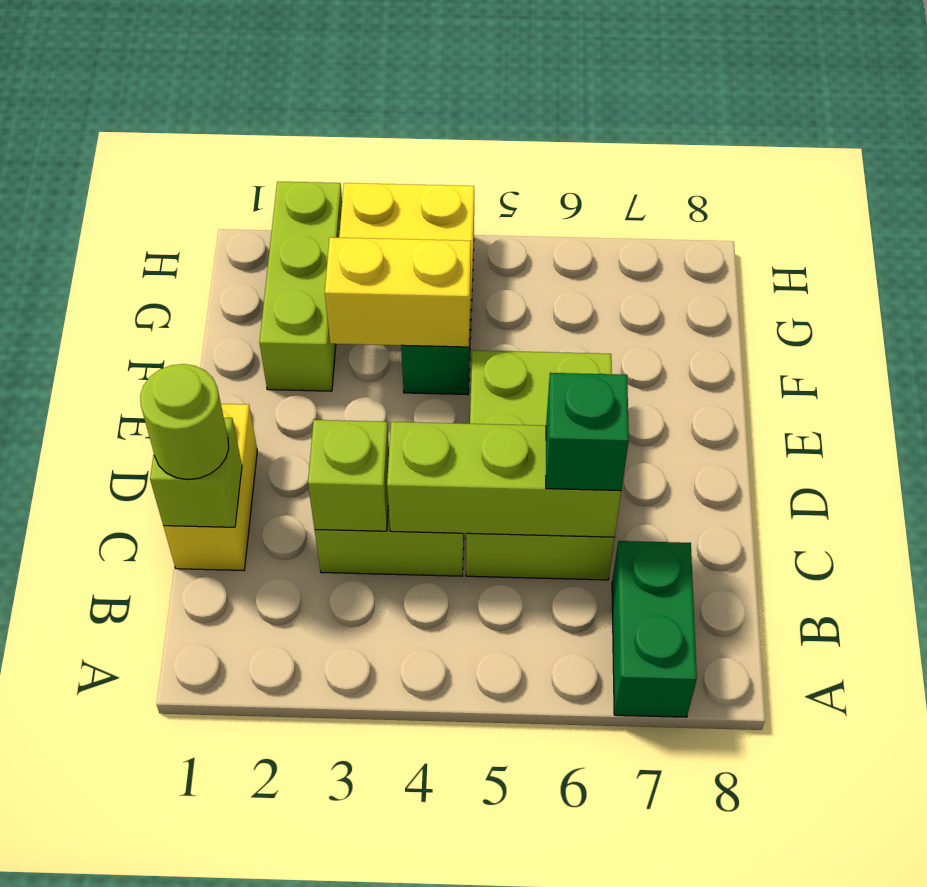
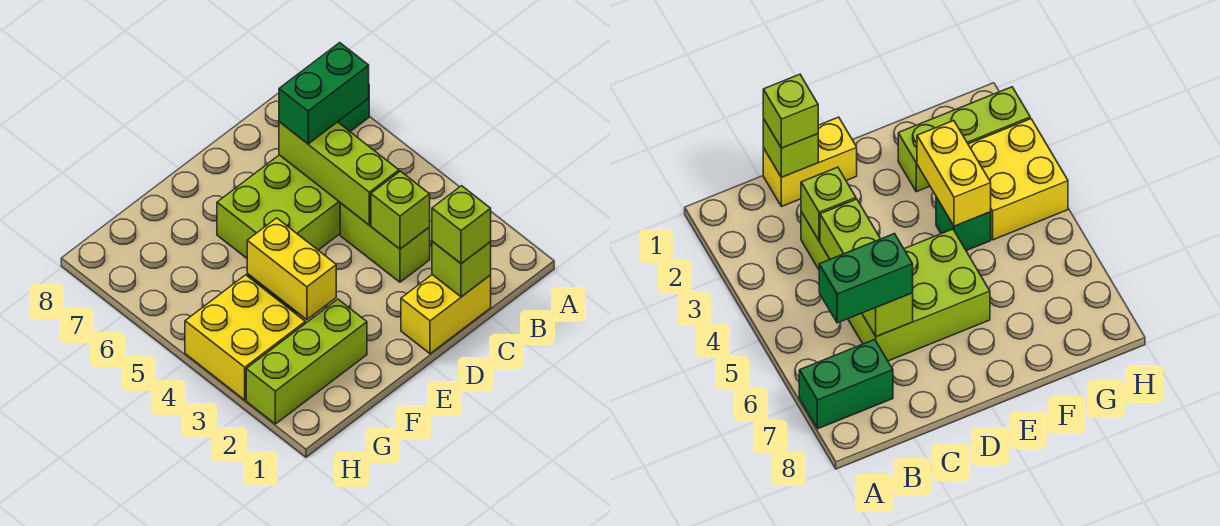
lime round brick C1 level 3 -> lime brick C1 level 3
green brick C6 level 3 -> green brick B6:C6 level 3

